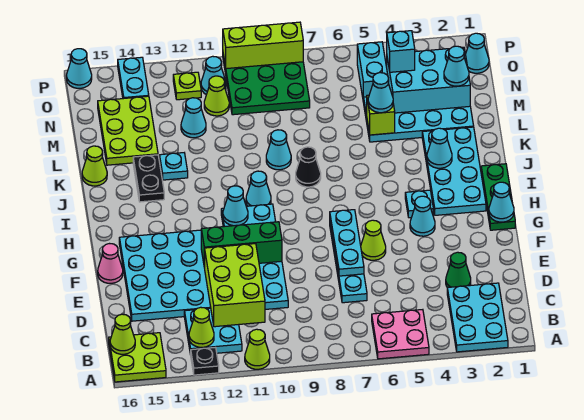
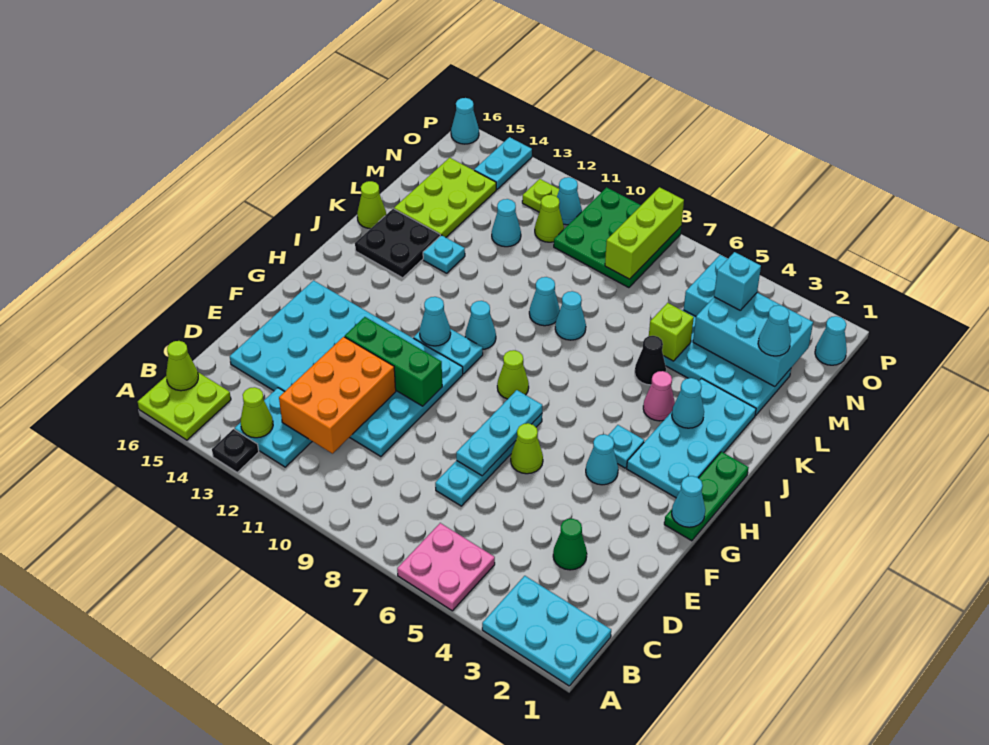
cyan plate A2:C3 level 1 -> cyan plate A1:B3 level 1
lime cone A11 level 1 -> lime cone H8 level 1
lime brick C11:E12 level 2 -> orange brick C11:E12 level 2
pink cone F16 level 1 -> pink cone J4 level 1
black cone J8 level 1 -> black cone K5 level 1
black plate J14:K14 level 1 -> black plate J14:K15 level 1
cyan cone L5 level 3 -> cyan cone K8 level 1
lime brick P8:P10 level 2 -> lime brick N8:P8 level 2

